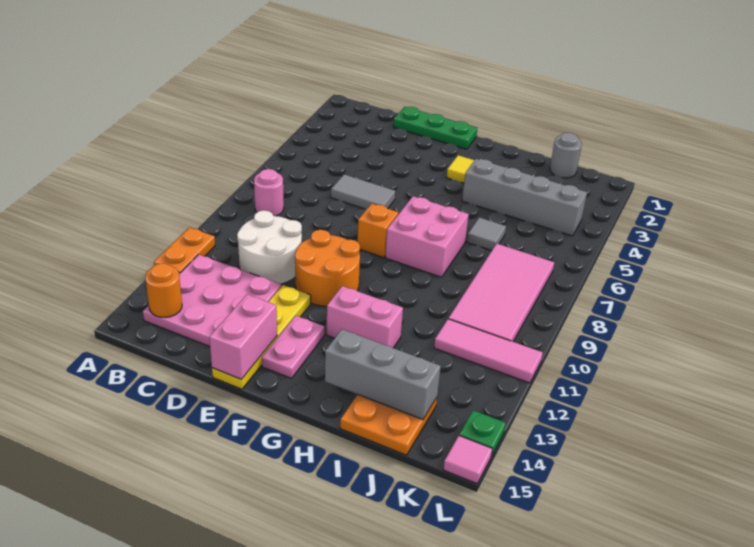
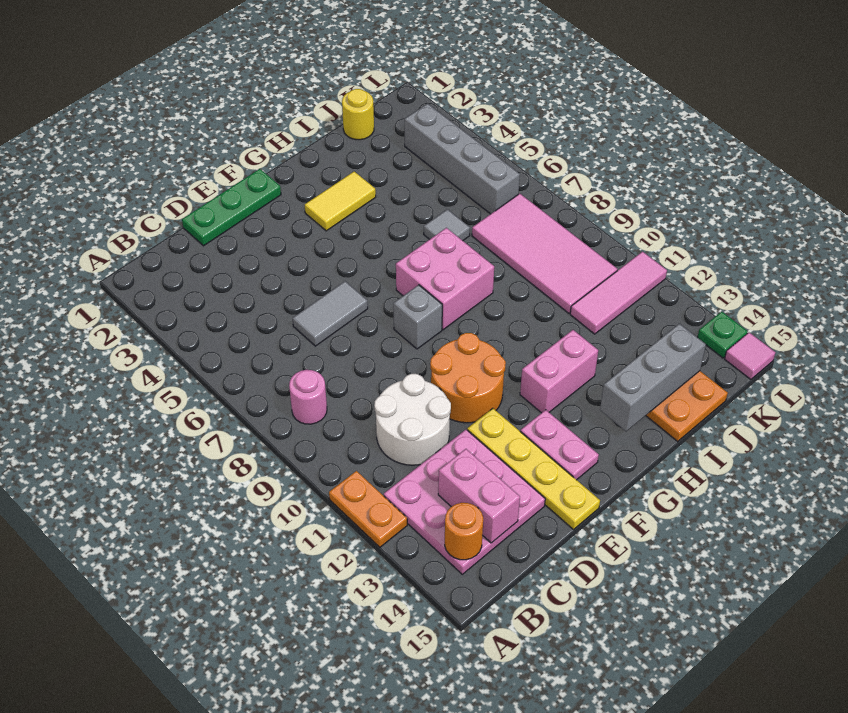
pink brick E14:E15 level 2 -> pink brick C13:C14 level 2
orange brick F8 level 1 -> grey brick F8 level 1
grey brick H4:K4 level 1 -> grey brick K3:K6 level 1
grey round brick J1 level 1 -> yellow round brick J1 level 1

